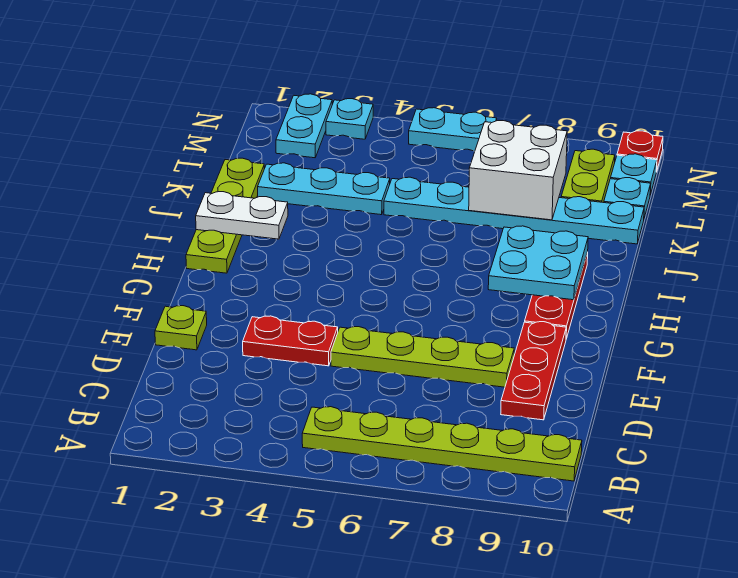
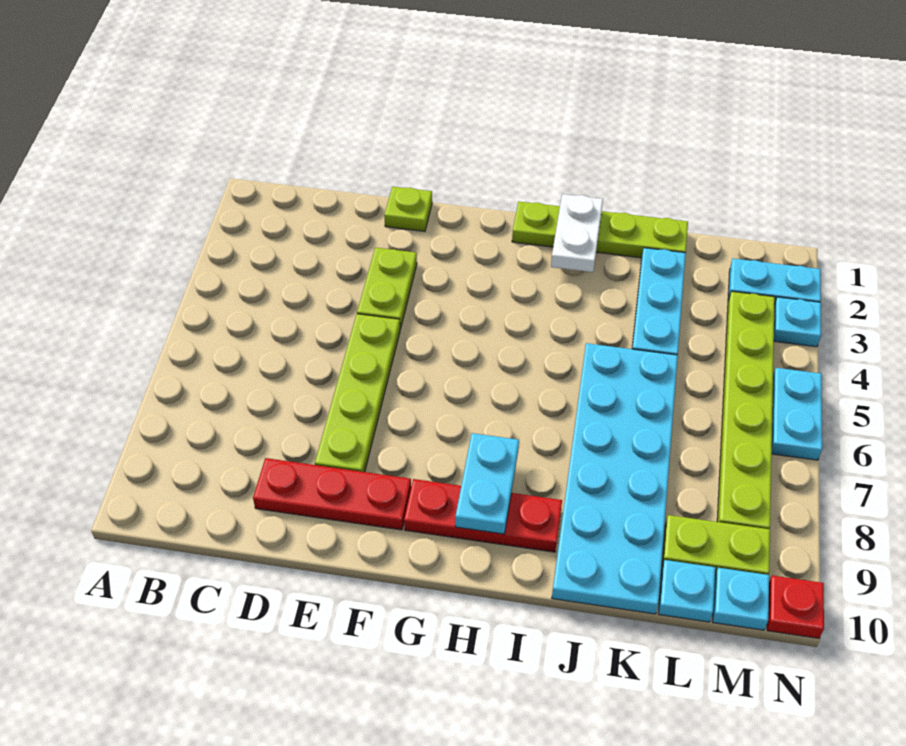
lime plate B5:B10 level 1 -> lime plate M3:M8 level 1
red plate E3:E4 level 1 -> lime plate E3:E4 level 1
cyan plate H8:I9 level 2 -> cyan plate H8:H9 level 2
cyan plate K5:K10 level 1 -> cyan plate J5:K10 level 1
white brick K7:L8 level 2 -> none

